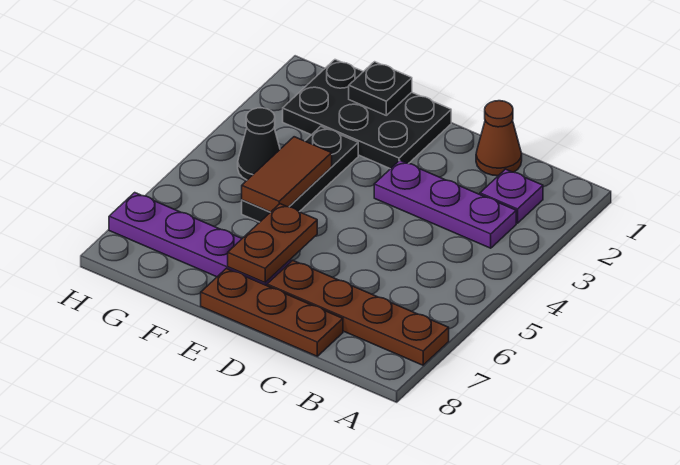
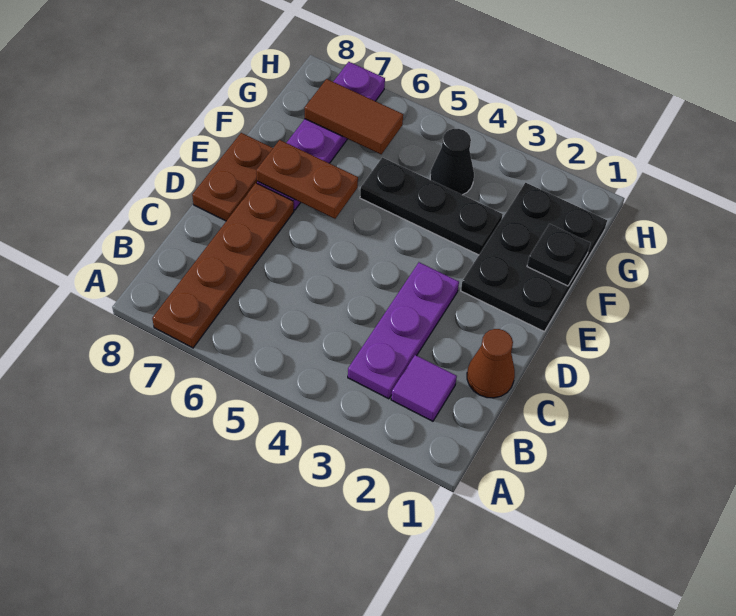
purple plate B2 level 1 -> purple tile B2 level 1
brown plate C8:E8 level 1 -> brown plate D8:E8 level 1
brown tile F4:F5 level 2 -> brown tile G6:G7 level 2

